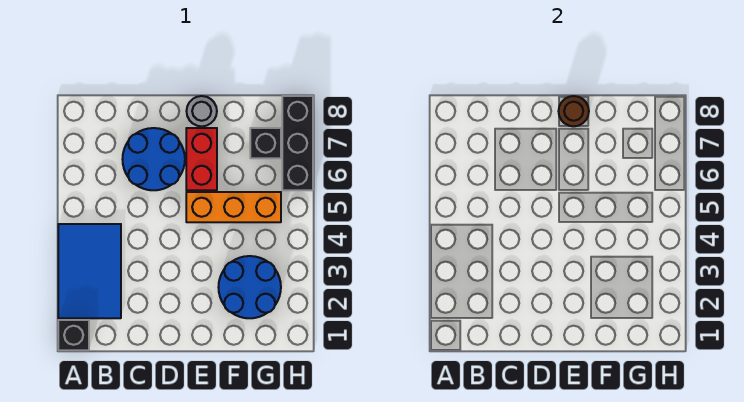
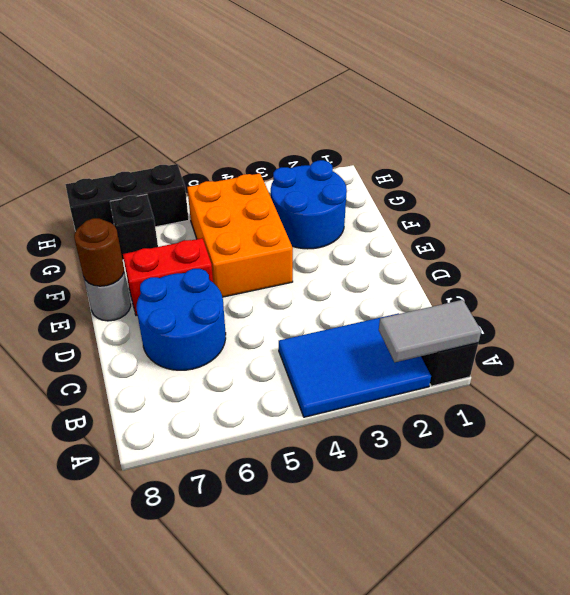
none -> grey tile A1:A2 level 2
orange brick E5:G5 level 1 -> orange brick E4:G5 level 1

